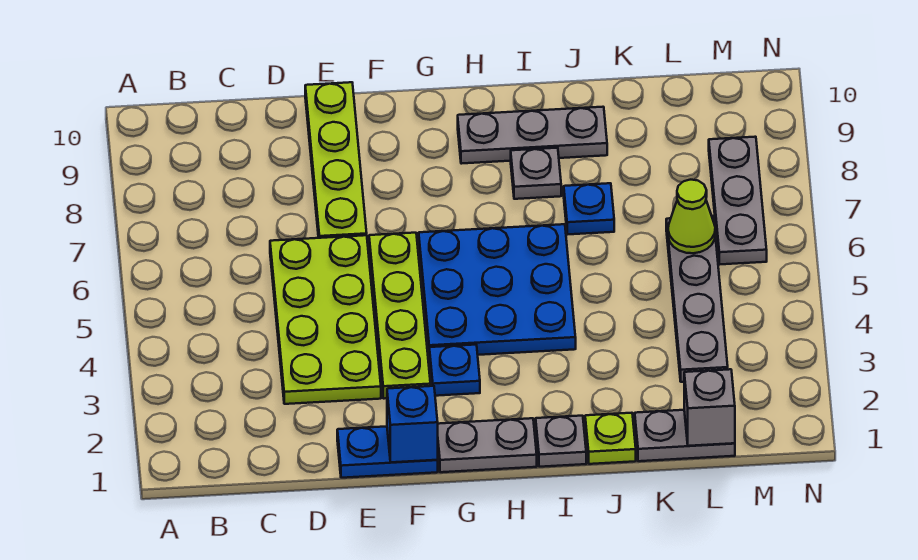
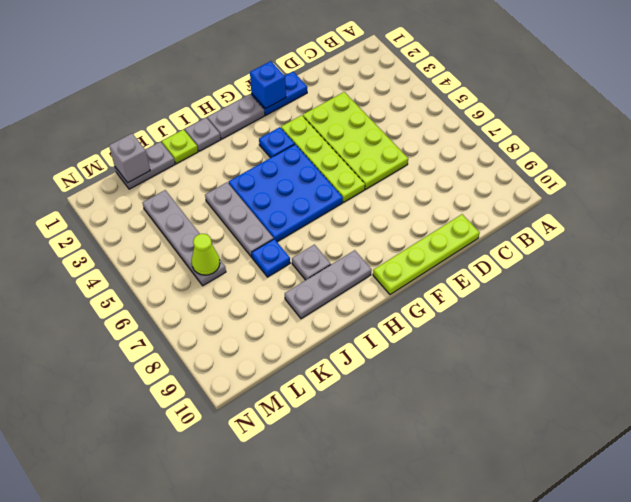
lime plate E7:E10 level 1 -> lime plate D10:G10 level 1
grey plate M6:M8 level 1 -> grey plate J4:J6 level 1

